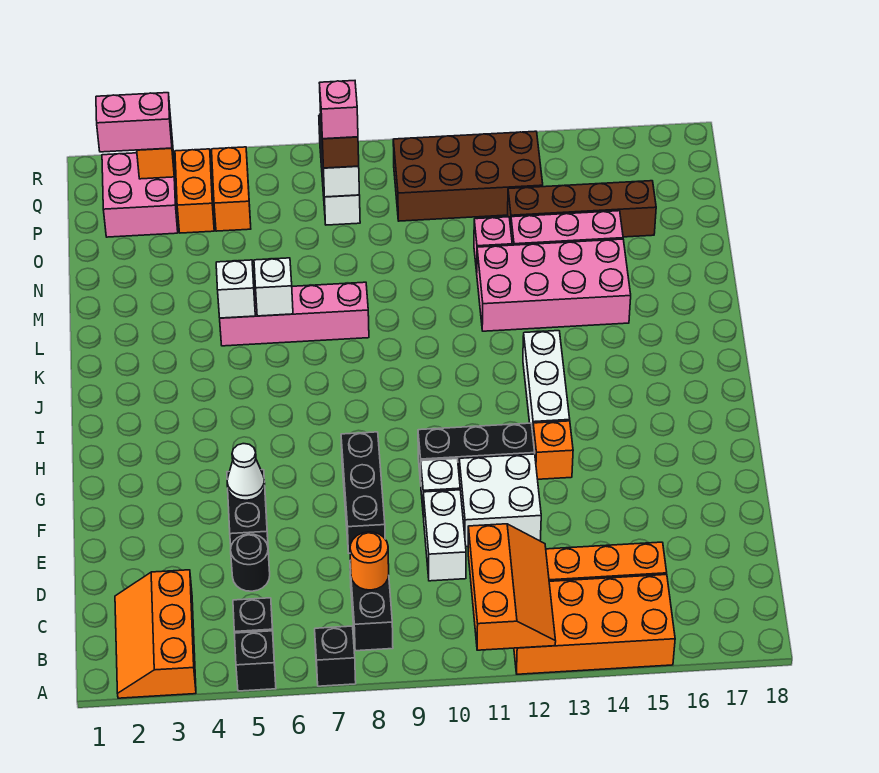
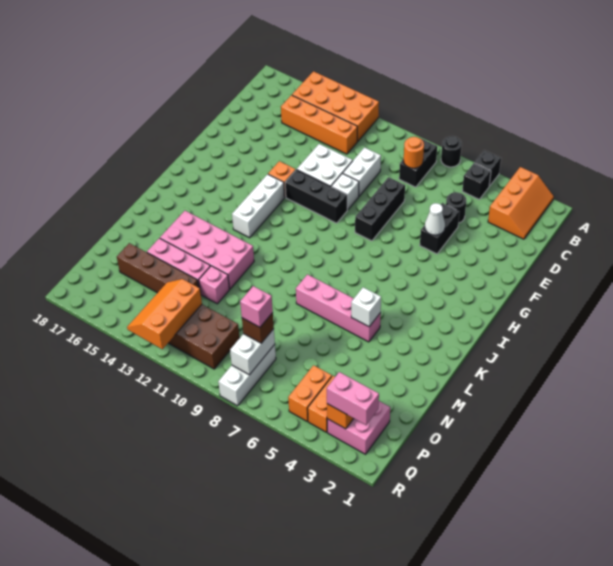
black brick A7 level 1 -> black round brick A7 level 1
orange slope A11:C12 level 2 top 11 -> orange slope P12:R13 level 2 top 12
white brick L6 level 2 -> none

